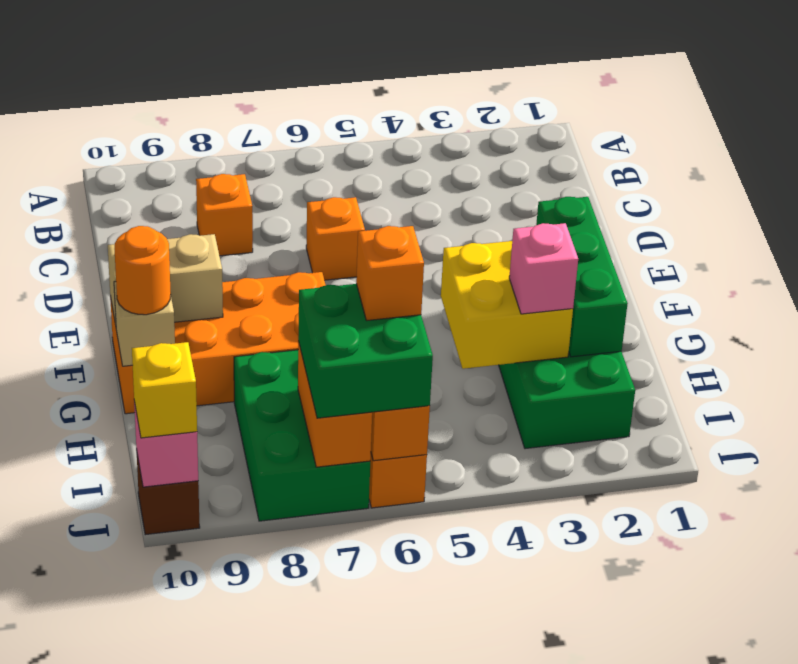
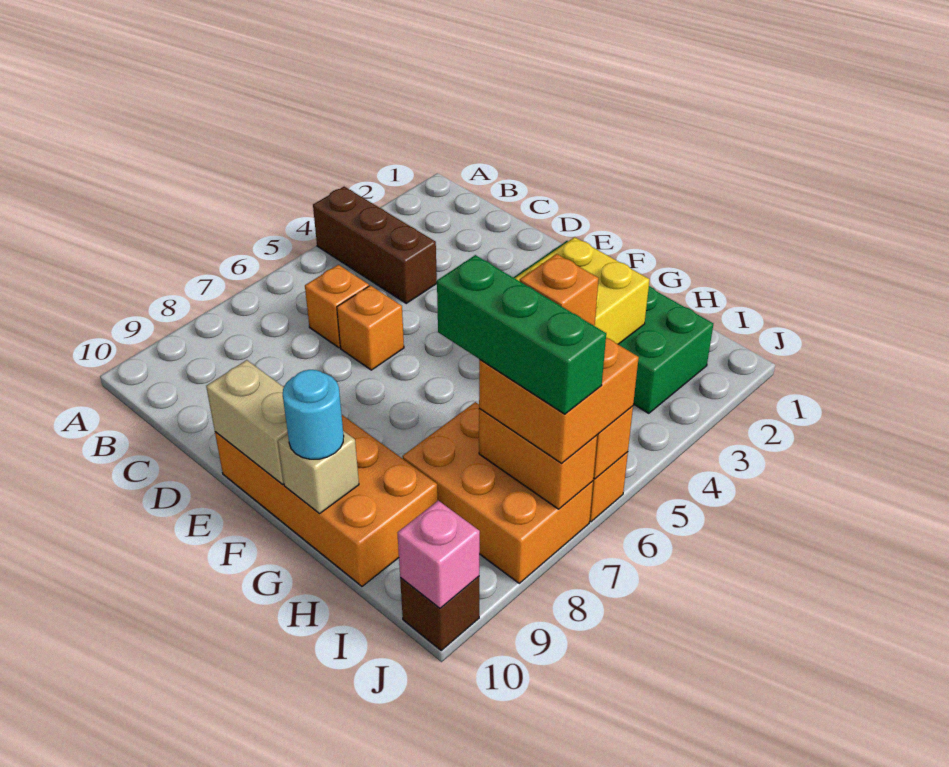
none -> brown brick A4:C4 level 1
orange brick C8 level 1 -> orange brick C6 level 1
green brick F2:H2 level 2 -> green brick H7:J7 level 4
orange brick F7:G10 level 1 -> orange brick E9:H10 level 1
tan brick F9:F10 level 2 -> tan brick E10:F10 level 2
orange round brick G10 level 3 -> cyan round brick G10 level 3
pink brick H3 level 3 -> none
green brick H7:J8 level 1 -> orange brick H7:J8 level 1
green brick I6:J7 level 3 -> orange brick I6:J7 level 3
yellow brick J10 level 3 -> none

